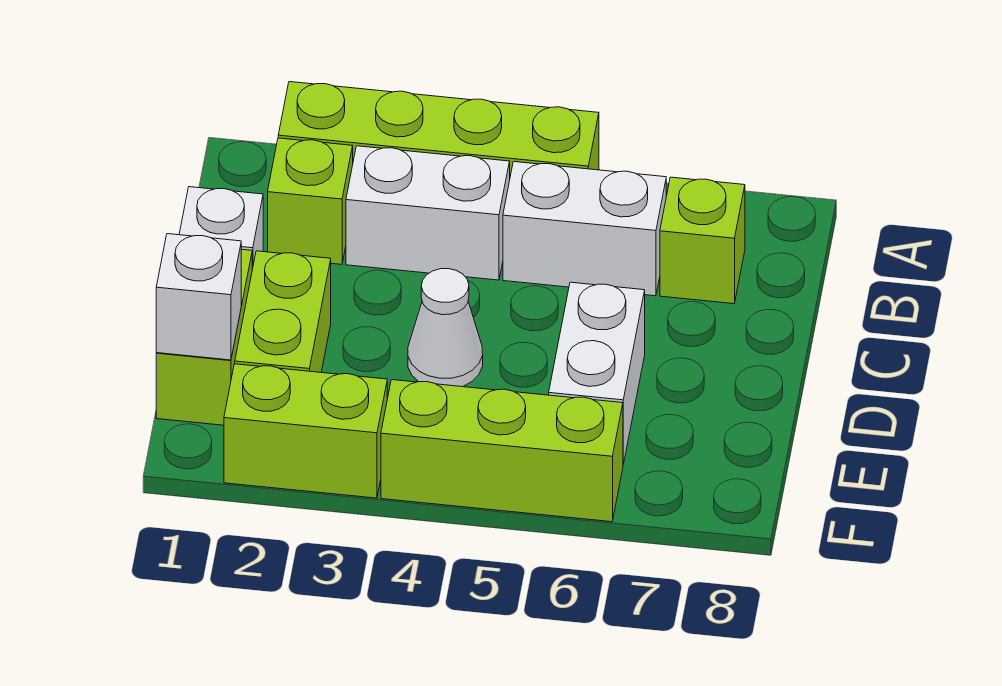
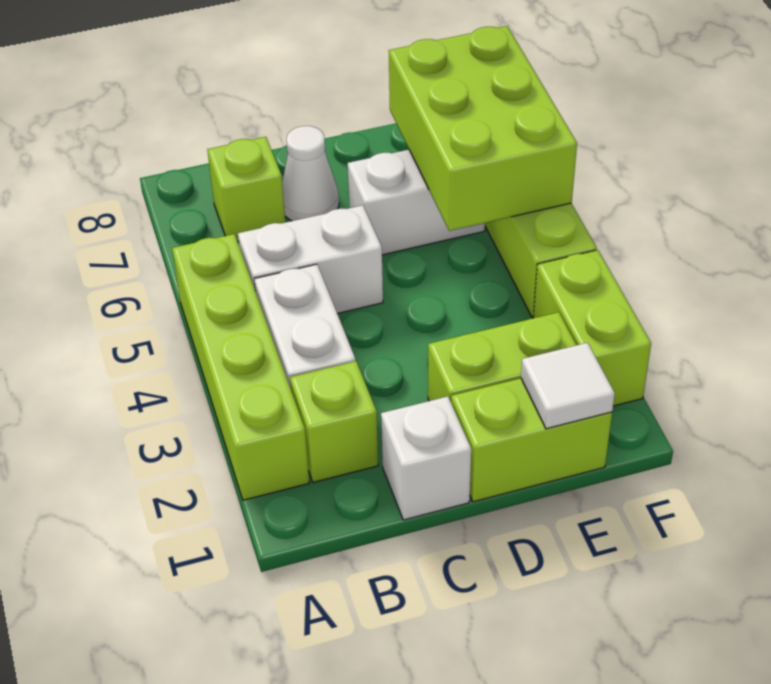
white brick B5:B6 level 1 -> white brick B5:C5 level 1
white cone D4 level 1 -> white cone C7 level 1
white brick E1 level 2 -> white tile E1 level 2
none -> lime brick E5:F7 level 2

